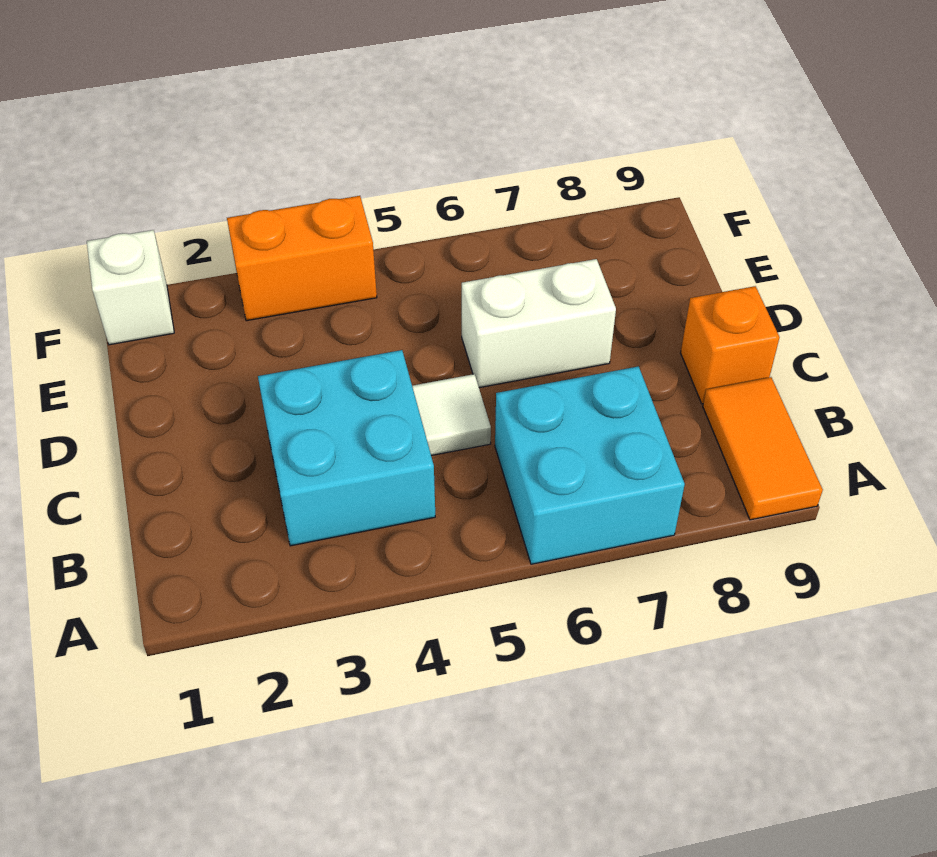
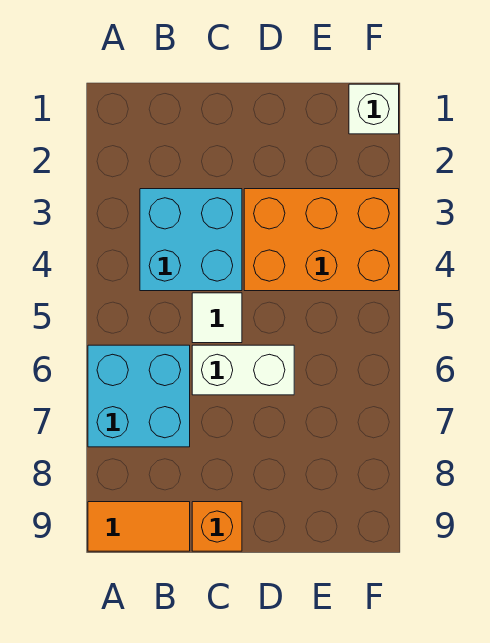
white brick D6:D7 level 1 -> white brick C6:D6 level 1
orange brick F3:F4 level 1 -> orange brick D3:F4 level 1

